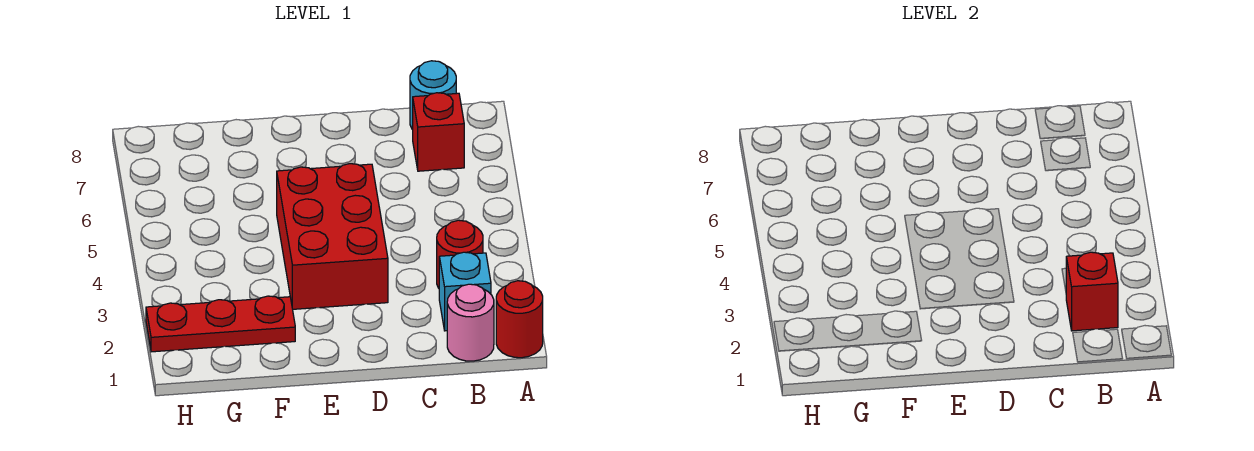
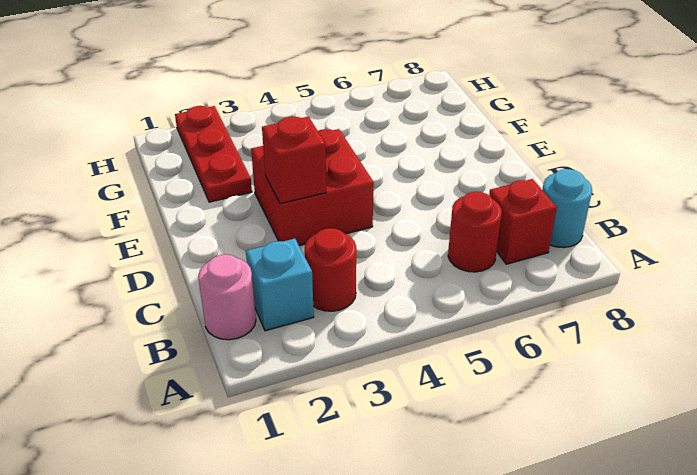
red round brick A1 level 1 -> red round brick B6 level 1
red brick B2 level 2 -> red brick D3 level 2
red brick D3:E5 level 1 -> red brick D3:E4 level 1

